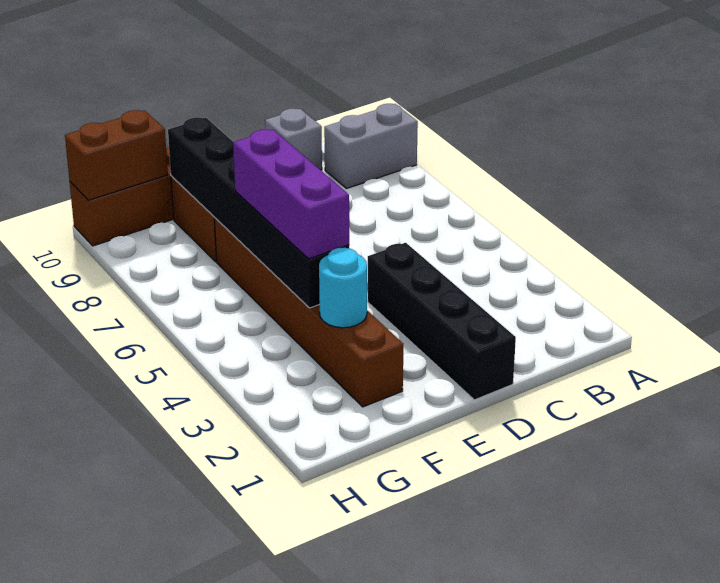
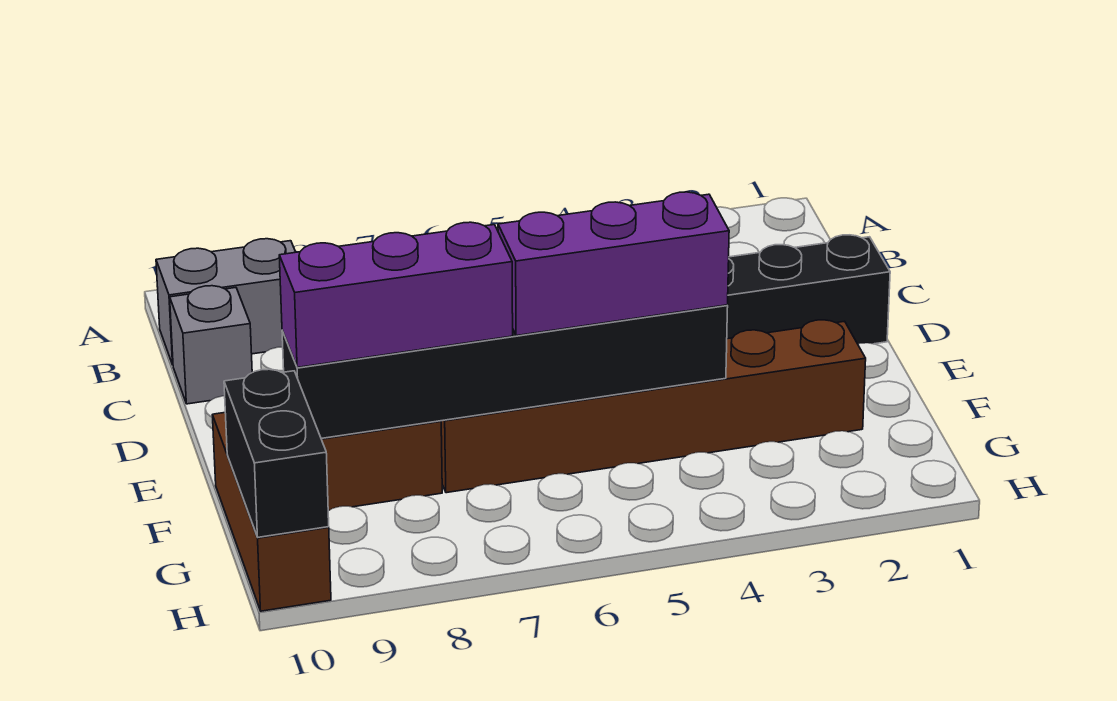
grey brick A9:B9 level 1 -> grey brick B9:B10 level 1
cyan round brick F3 level 2 -> none
none -> purple brick F7:F9 level 3
brown brick G10:H10 level 2 -> black brick G10:H10 level 2

